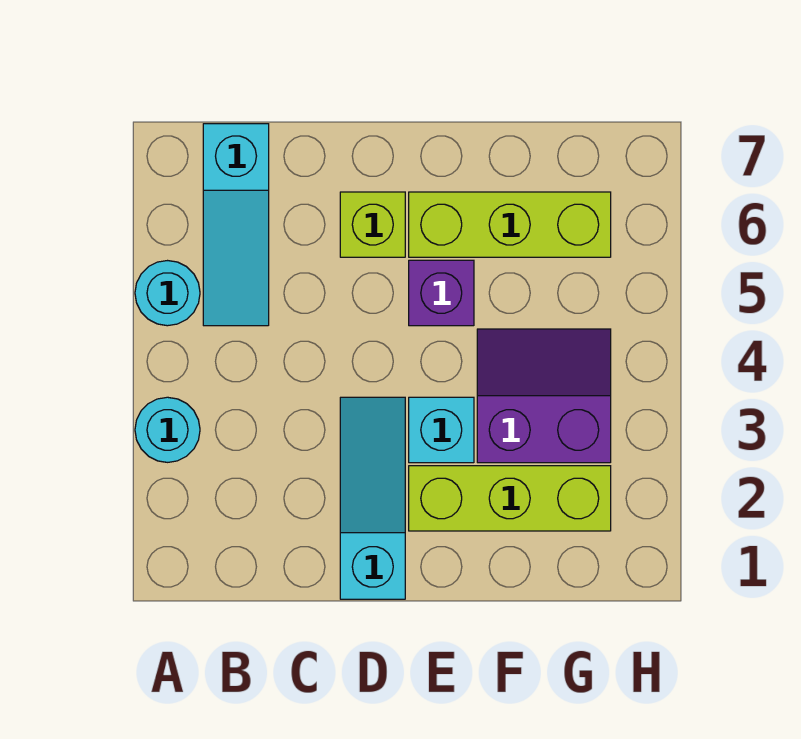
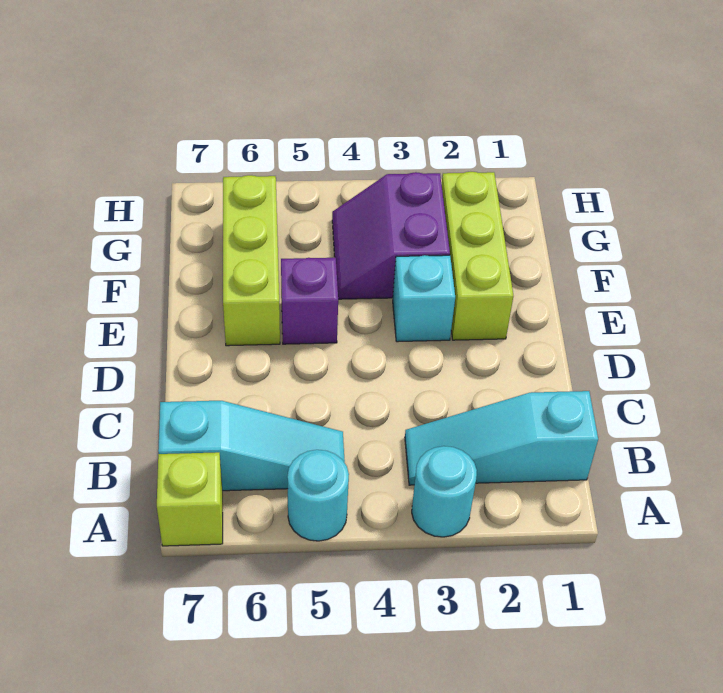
cyan slope D1:D3 level 1 top 1 -> cyan slope B1:B3 level 1 top 1
lime brick D6 level 1 -> lime brick A7 level 1

